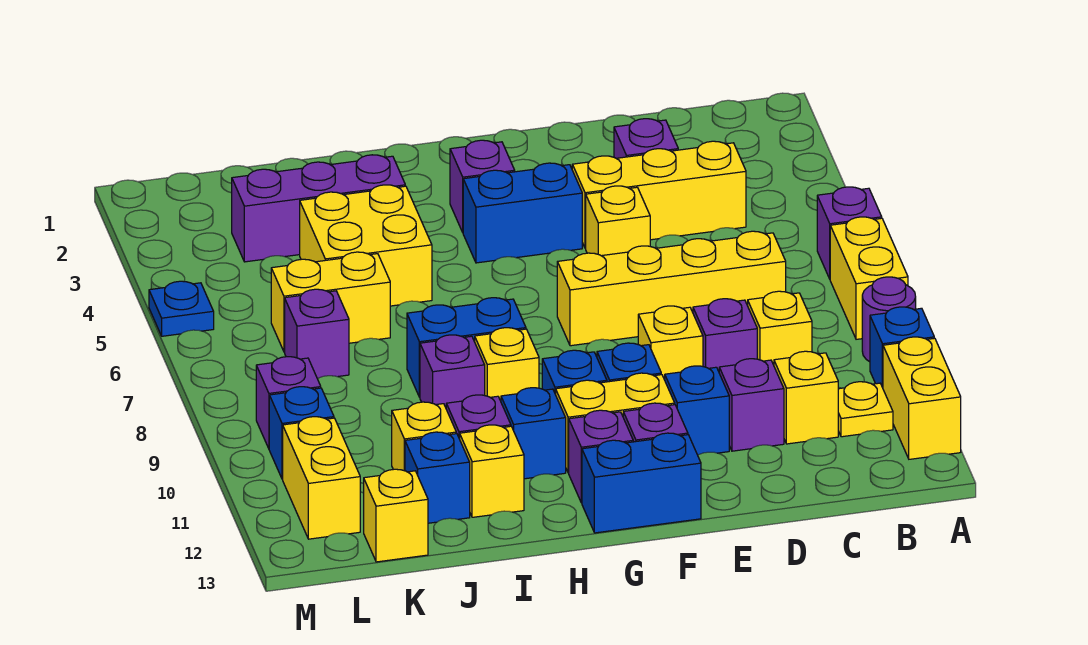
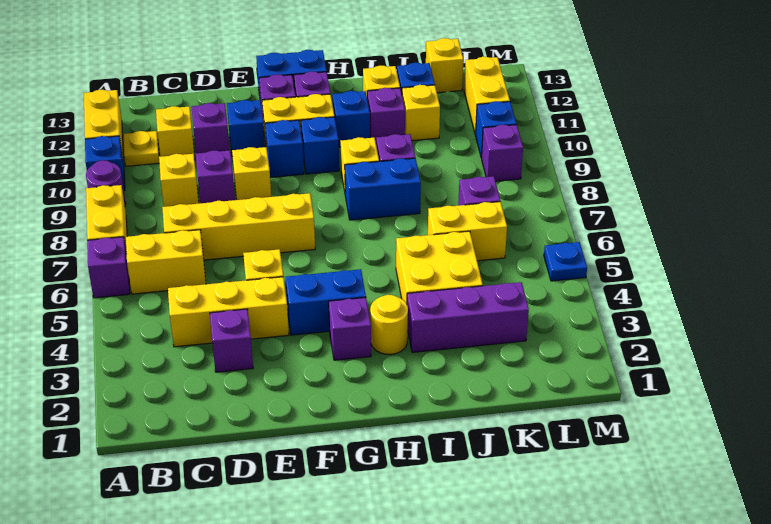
none -> yellow brick B6:C6 level 1
none -> yellow round brick H3 level 1

